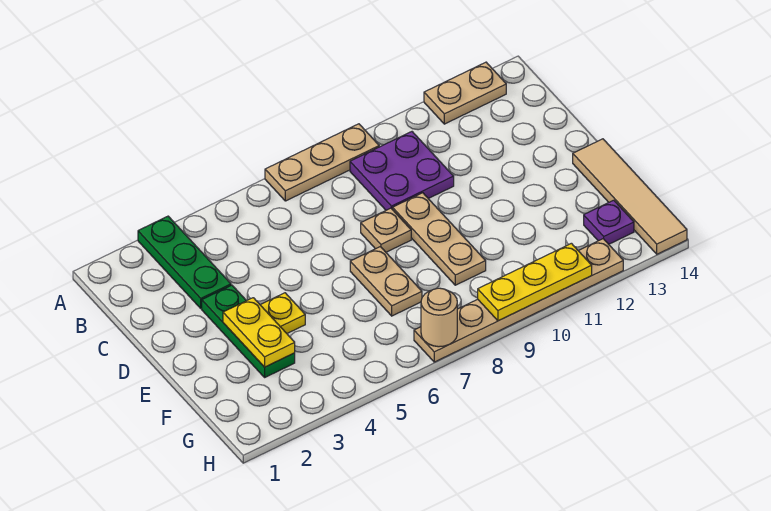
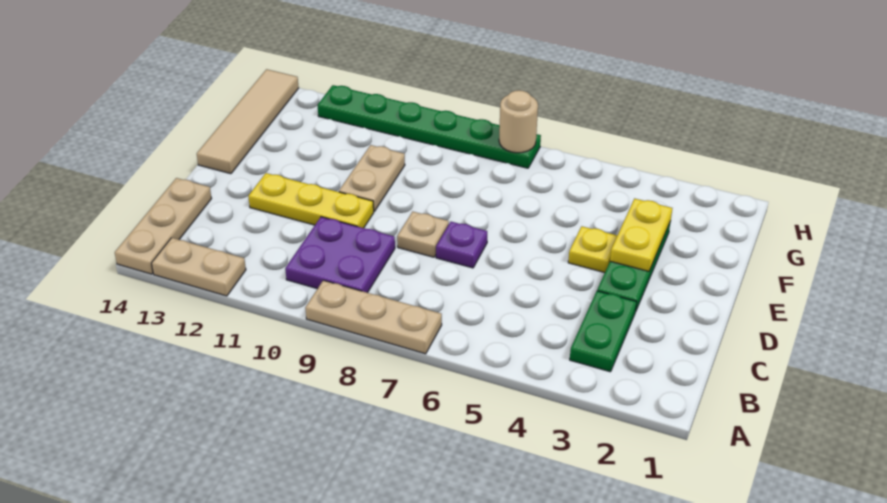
green plate A3:C3 level 1 -> green plate B3:C3 level 1
tan plate D9:F9 level 1 -> tan plate A14:C14 level 1
tan plate E7:F7 level 1 -> tan plate E10:F10 level 1
purple plate G13 level 1 -> purple plate D7 level 1
tan plate H7:H12 level 1 -> green plate H7:H12 level 1
yellow plate H9:H11 level 2 -> yellow plate D10:D12 level 1

